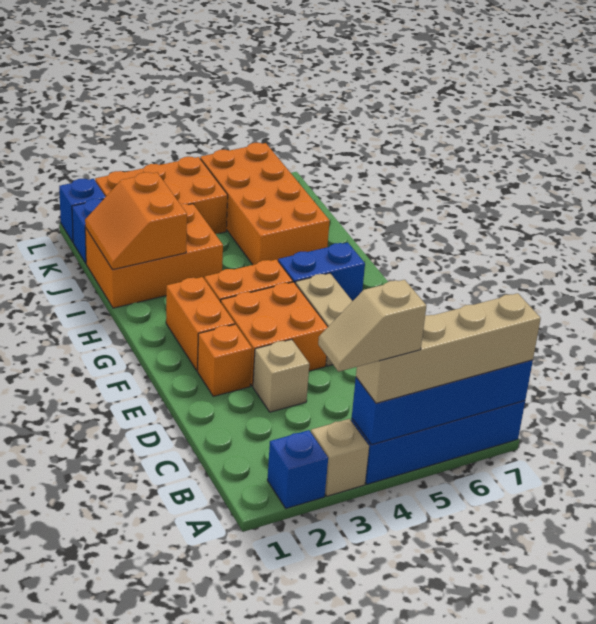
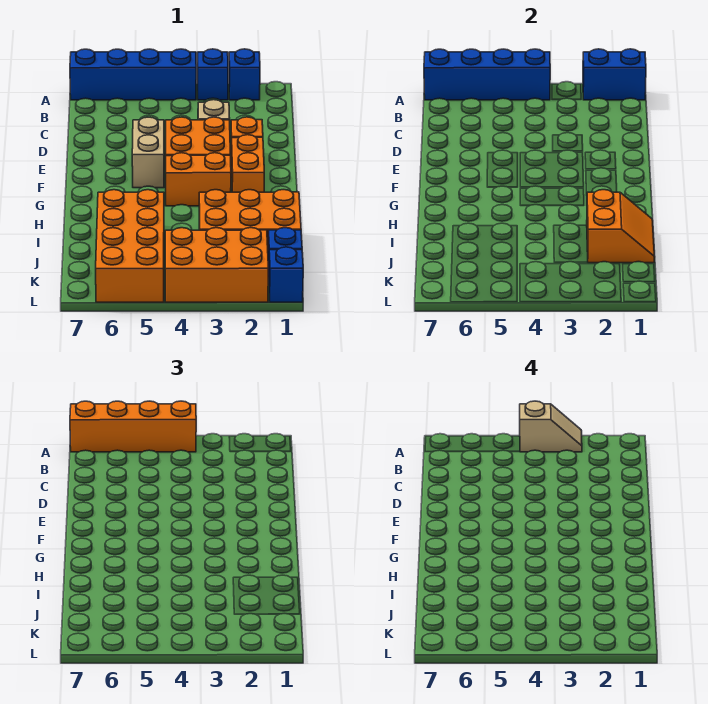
tan brick A3 level 1 -> blue brick A3 level 1
tan brick A4:A7 level 3 -> orange brick A4:A7 level 3
blue brick G5:G6 level 1 -> blue brick A1:A2 level 2

